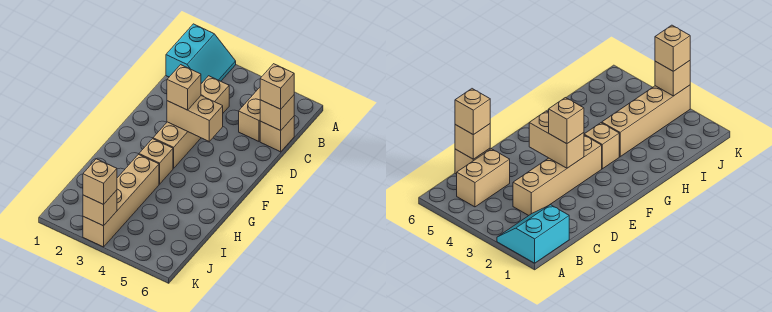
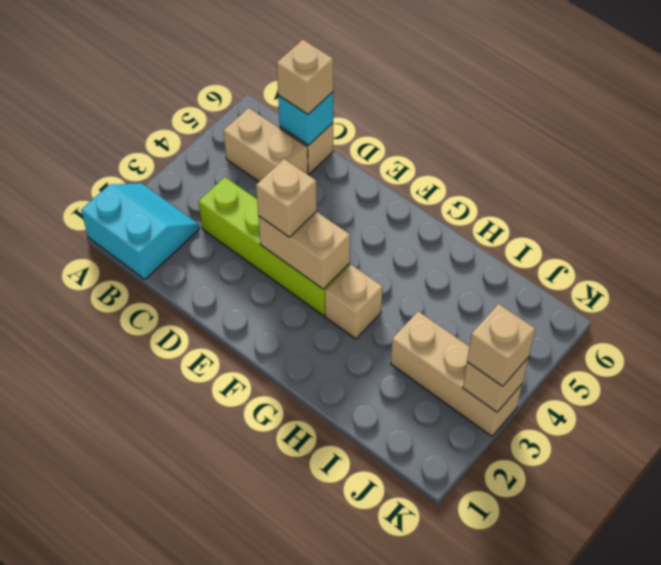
tan brick C3:F3 level 1 -> lime brick C3:F3 level 1
tan brick C6 level 2 -> cyan brick C6 level 2
tan brick E3:E4 level 2 -> tan brick E3:F3 level 2
tan brick H3:K3 level 1 -> tan brick I3:K3 level 1

